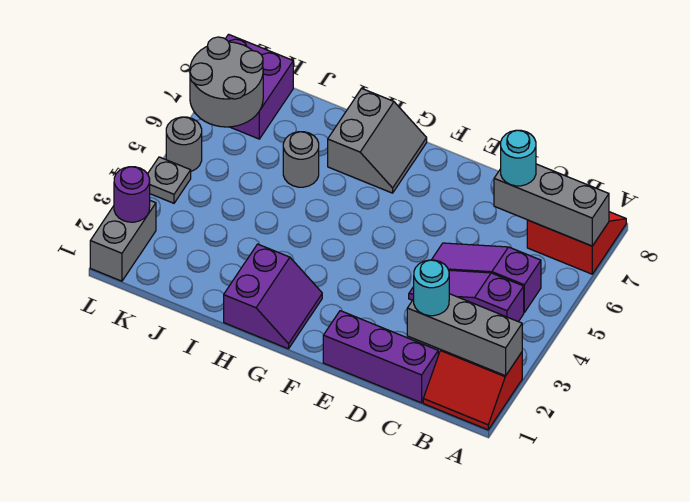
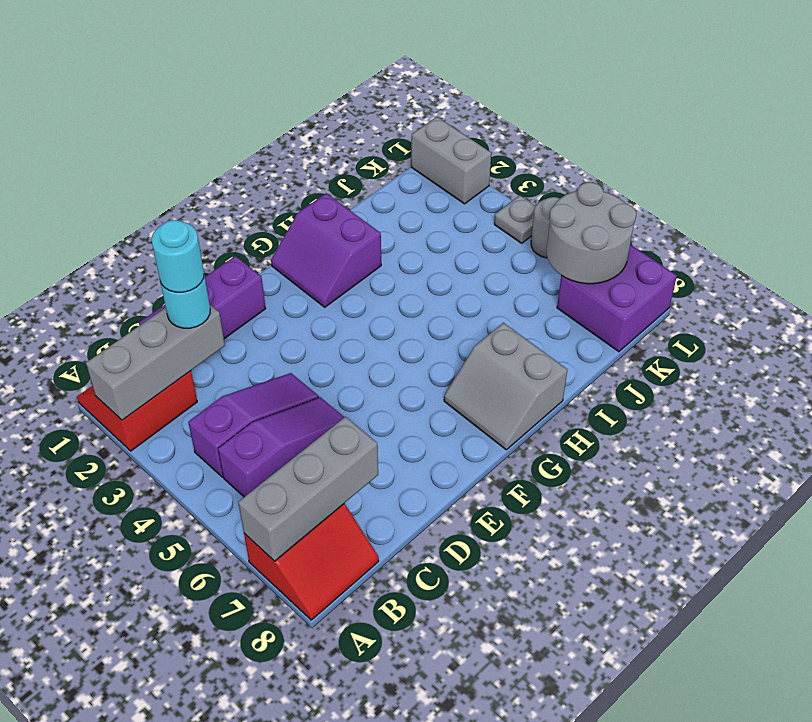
cyan round brick C7 level 3 -> cyan round brick C2 level 4
grey round brick I6 level 1 -> none
purple round brick L2 level 2 -> none

